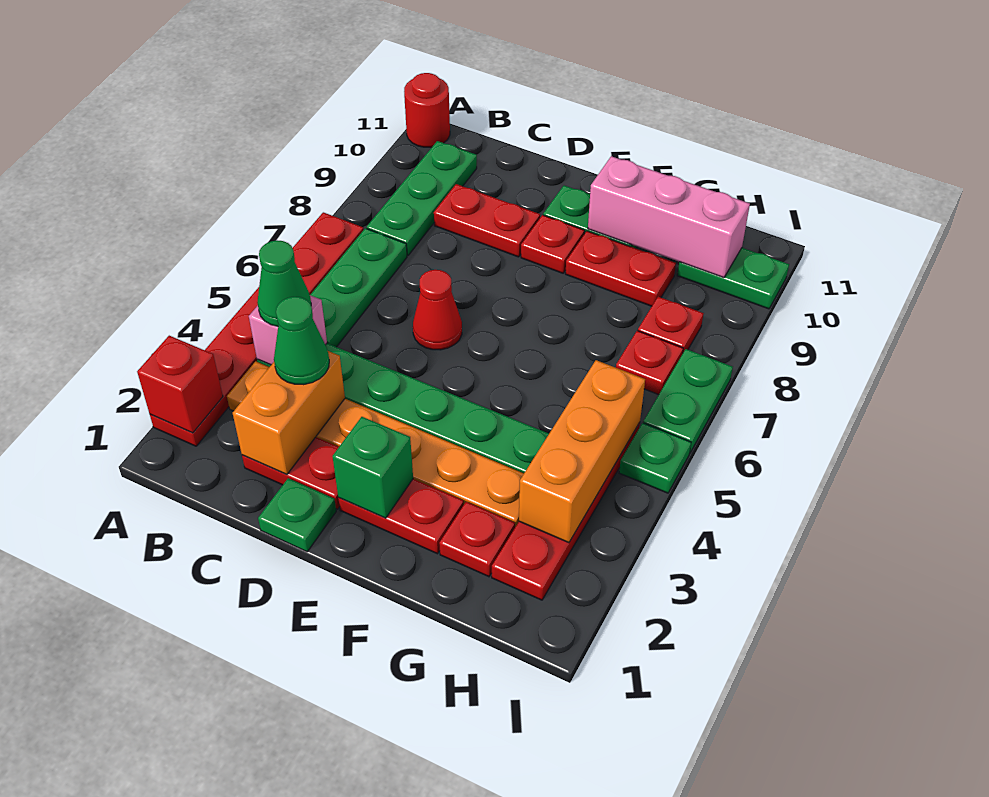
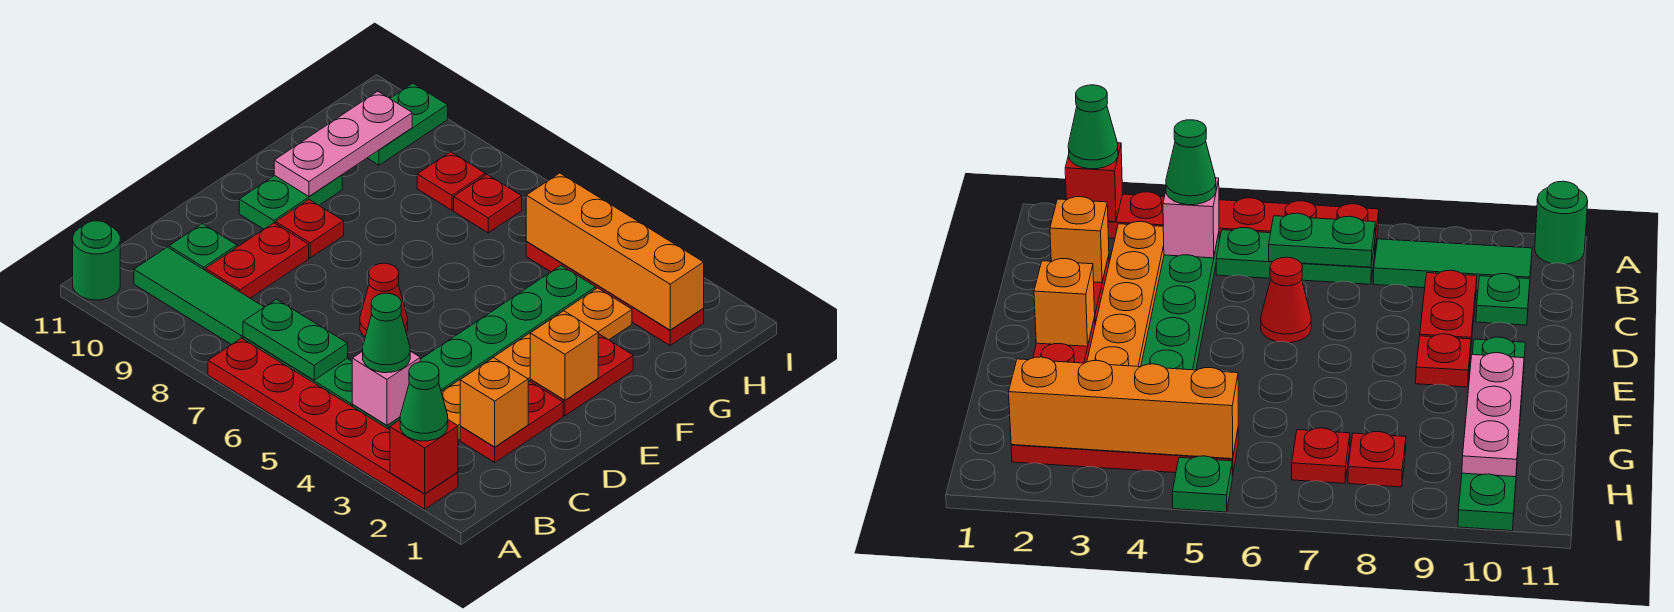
red round brick A11 level 1 -> green round brick A11 level 1
green plate B8:B10 level 1 -> green tile B8:B10 level 1
orange brick C2:C3 level 2 -> orange brick C2 level 2
green cone C3 level 3 -> green cone A2 level 3
green plate D1 level 1 -> green plate C10 level 1
green brick E2 level 2 -> orange brick E2 level 2
red plate F9:G9 level 1 -> none
pink brick F10:H10 level 2 -> pink plate F10:H10 level 2
red plate G2 level 1 -> none
orange brick H3:H5 level 2 -> orange brick H2:H5 level 2
green plate I6:I7 level 1 -> green plate B6:B7 level 2

